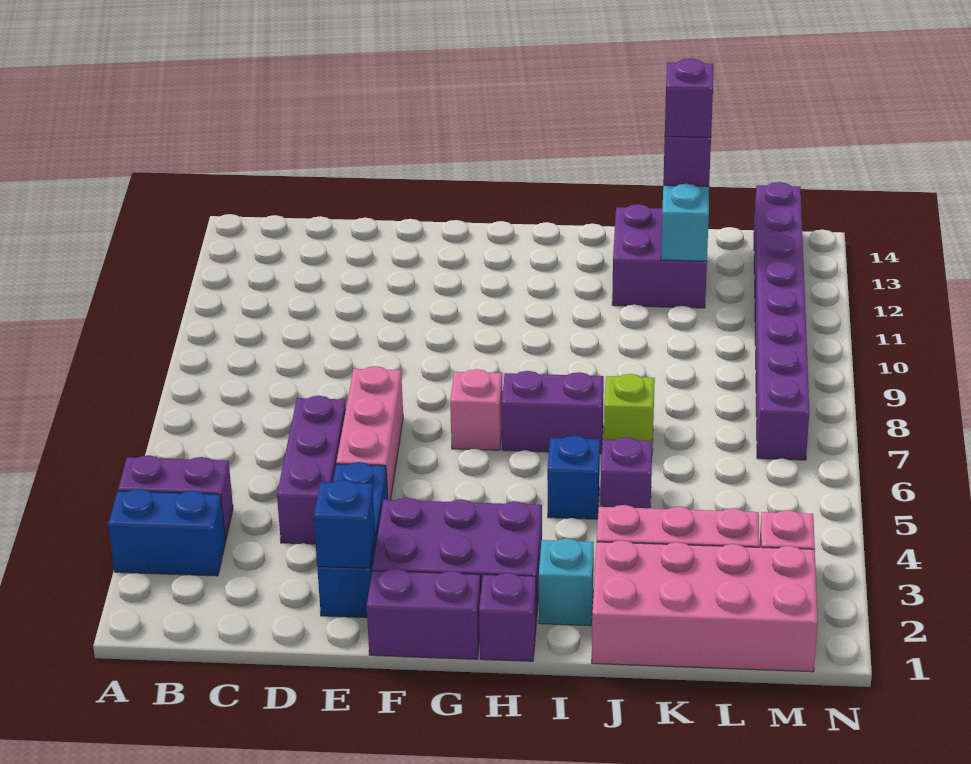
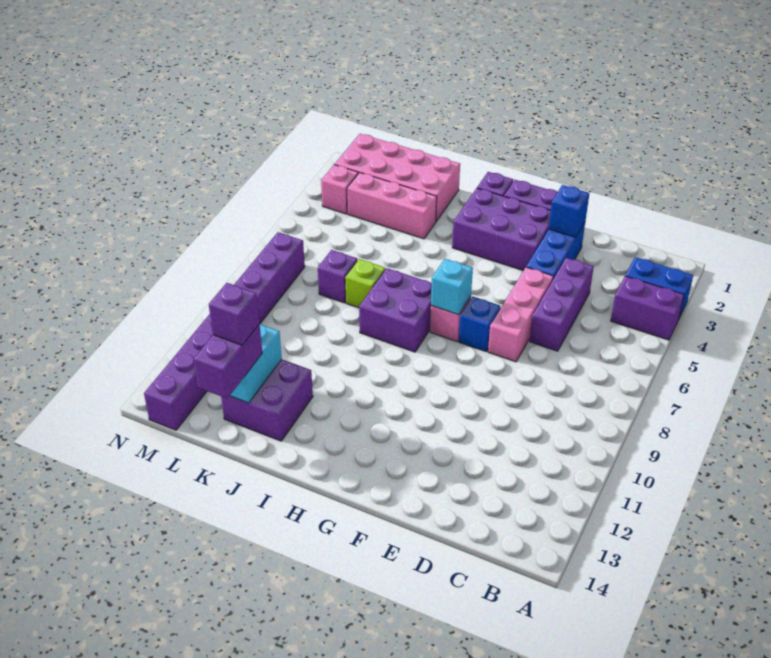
purple brick H7:I7 level 1 -> purple brick H7:I8 level 1
cyan brick I2 level 1 -> cyan brick G7 level 2
blue brick I5 level 1 -> blue brick F7 level 1
purple brick J5 level 1 -> purple brick K7 level 1

